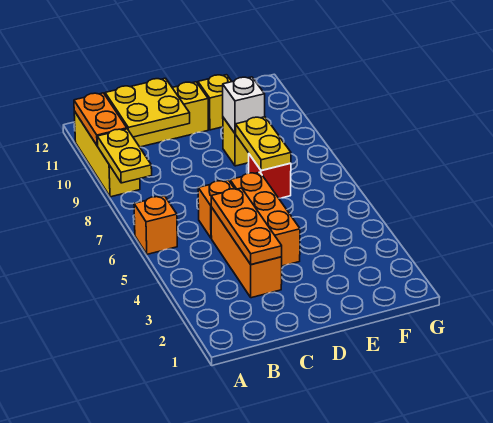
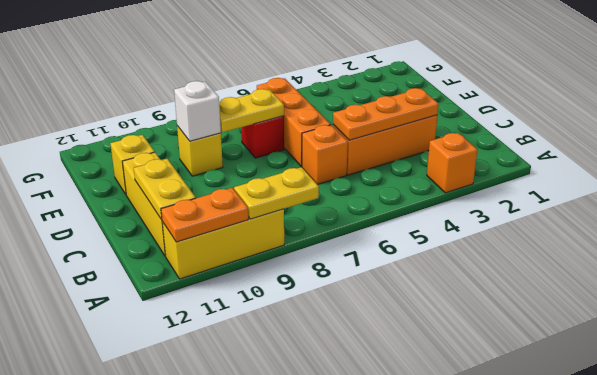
orange brick A6 level 1 -> orange brick A3 level 1
yellow plate B10:C11 level 2 -> yellow plate B11:C11 level 2
orange brick D4:D6 level 1 -> orange brick D6:F6 level 1

